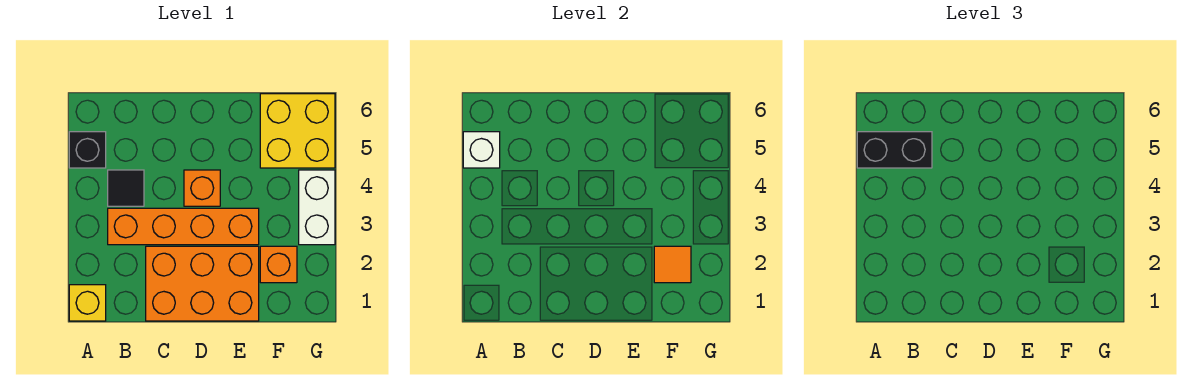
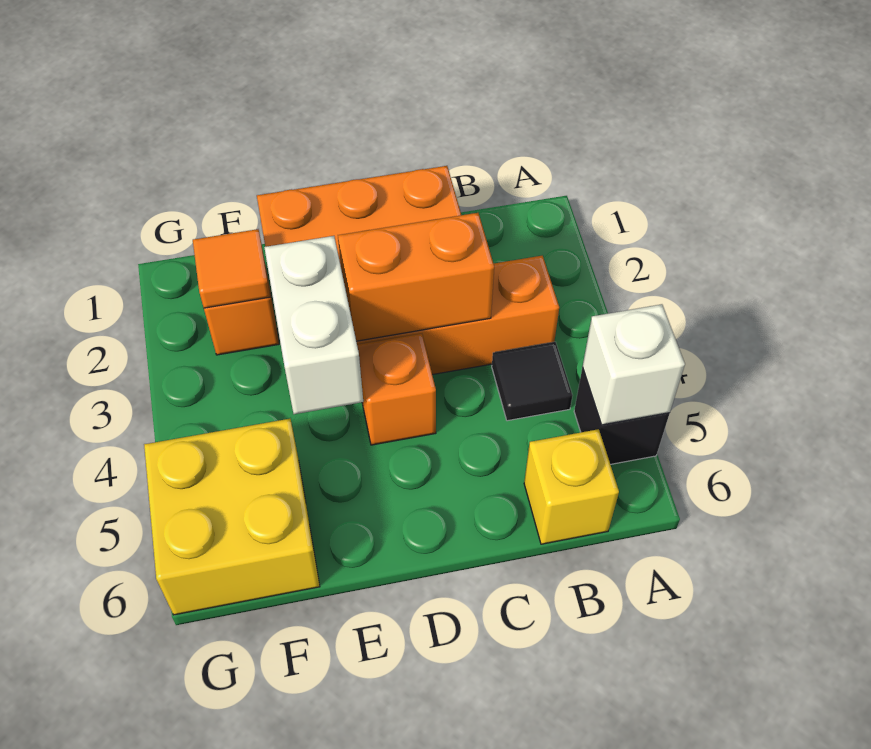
yellow brick A1 level 1 -> yellow brick B6 level 1
black brick A5:B5 level 3 -> none
none -> orange brick C3:D3 level 2
white brick G3:G4 level 1 -> white brick E3:E4 level 2

